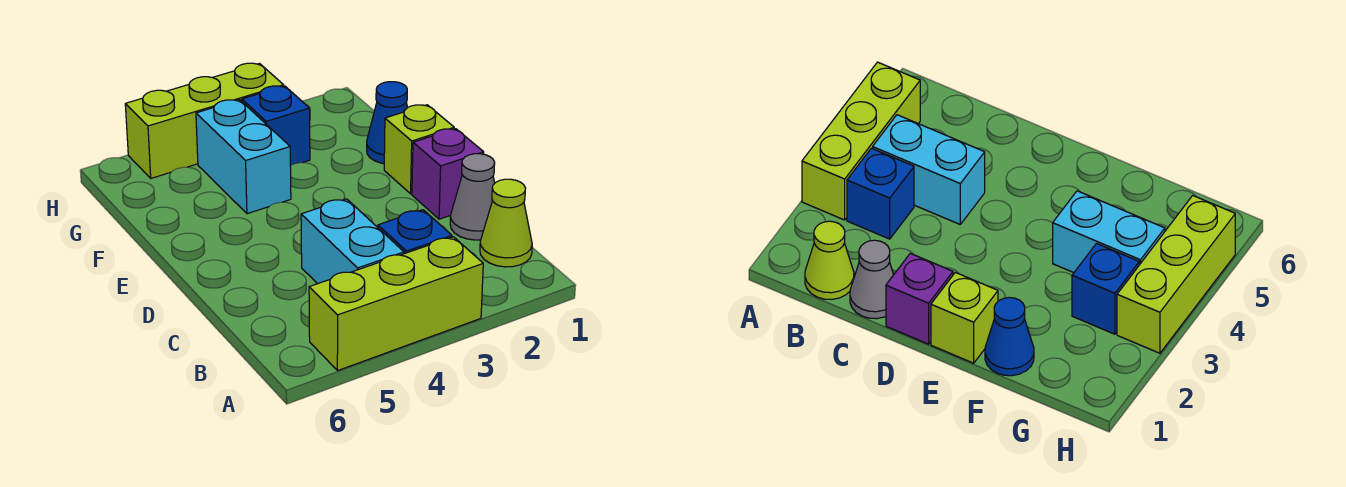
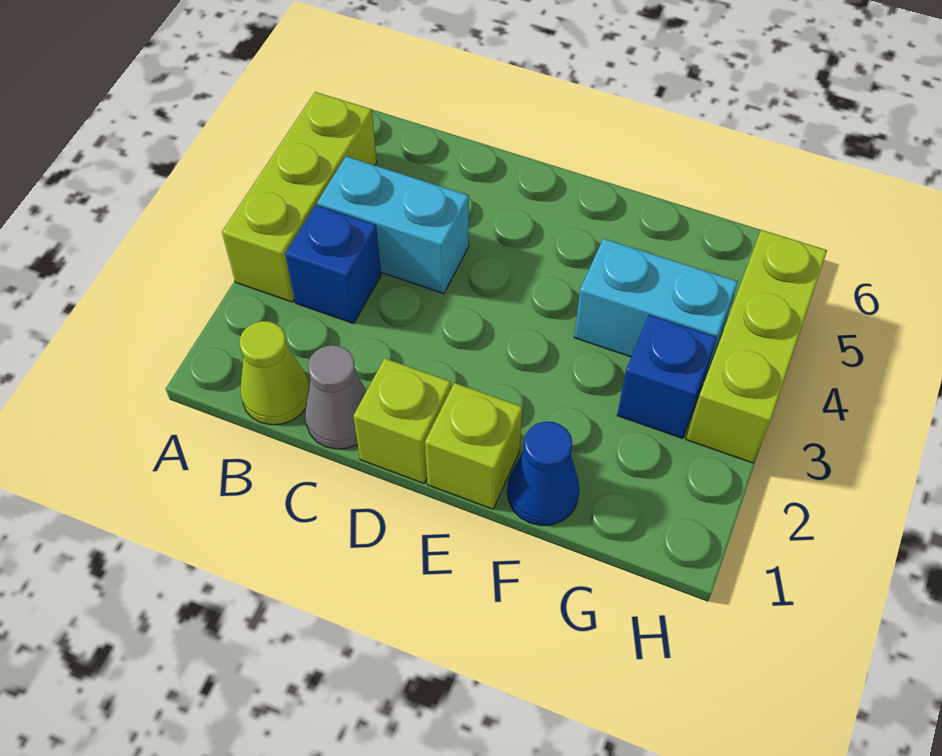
purple brick D1 level 1 -> lime brick D1 level 1

